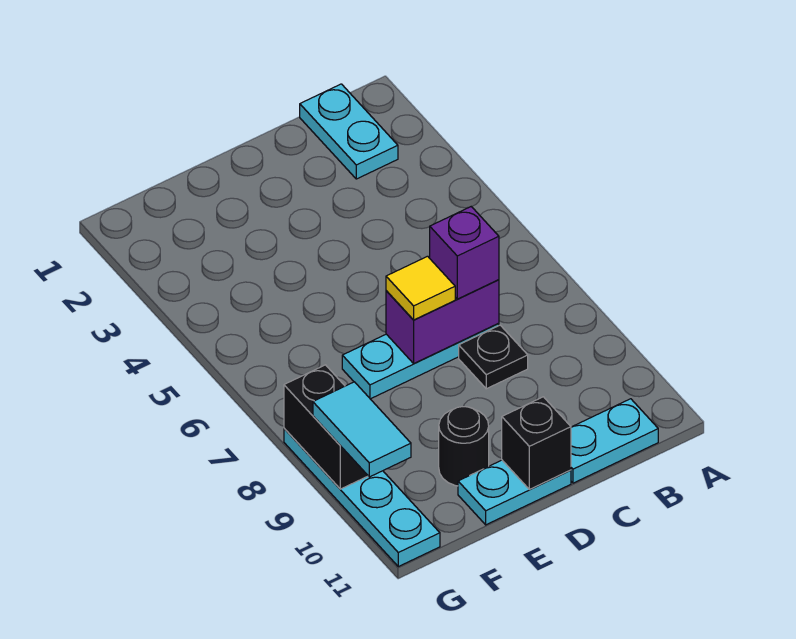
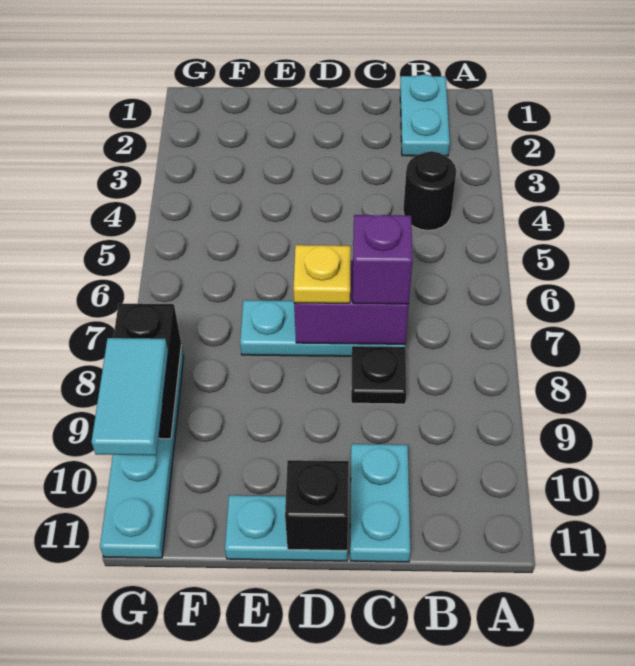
cyan plate B11:C11 level 1 -> cyan plate C10:C11 level 1
yellow tile D7 level 3 -> yellow plate D7 level 3
black round brick E10 level 1 -> black round brick B4 level 1

